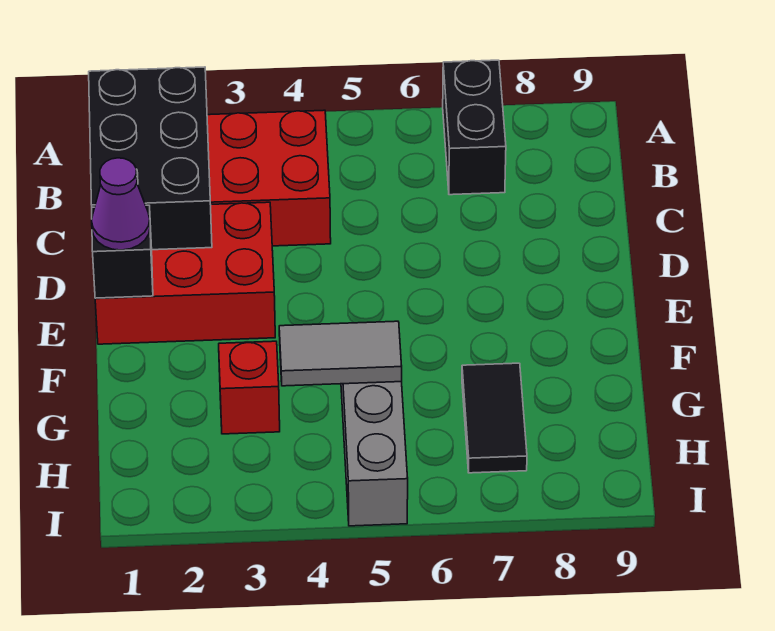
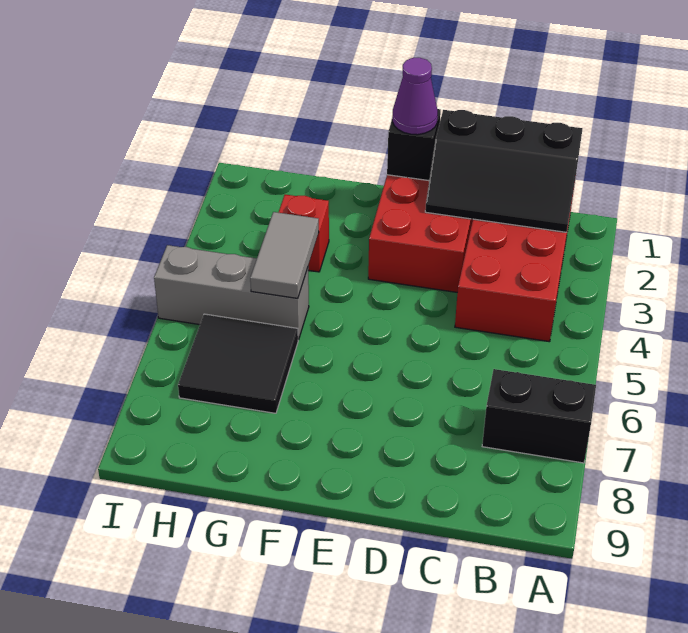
black brick B1:D2 level 2 -> black slope B1:D2 level 2 top 1
black tile G7:H7 level 1 -> black tile G6:H7 level 1

